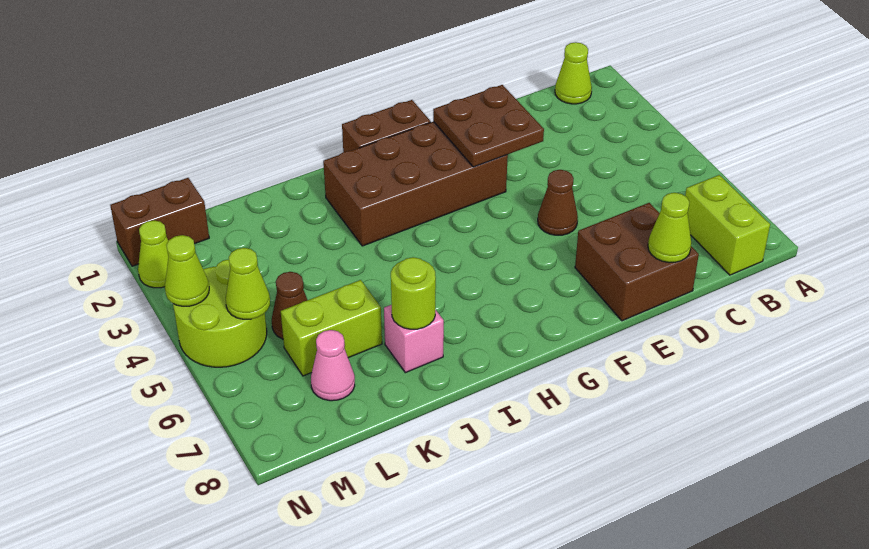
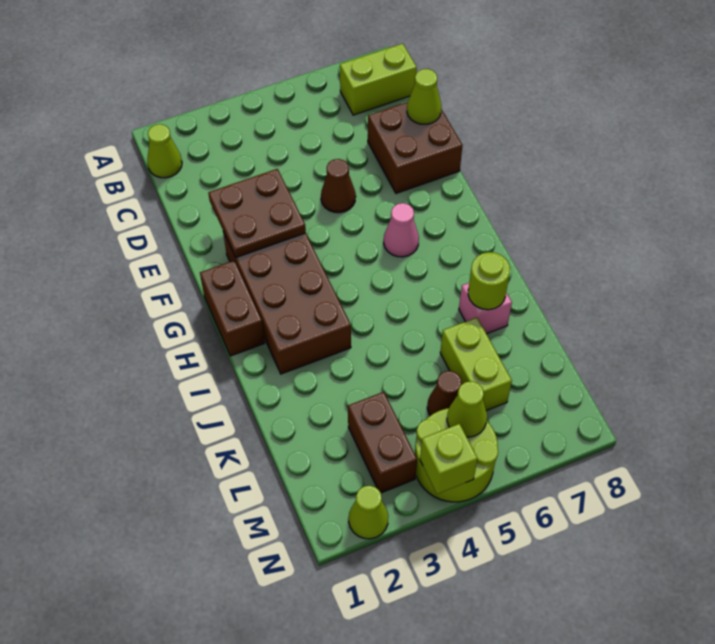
pink cone L7 level 1 -> pink cone G6 level 1
brown brick M1:N1 level 1 -> brown brick L3:M3 level 1
lime cone N4 level 2 -> lime brick N4 level 2

